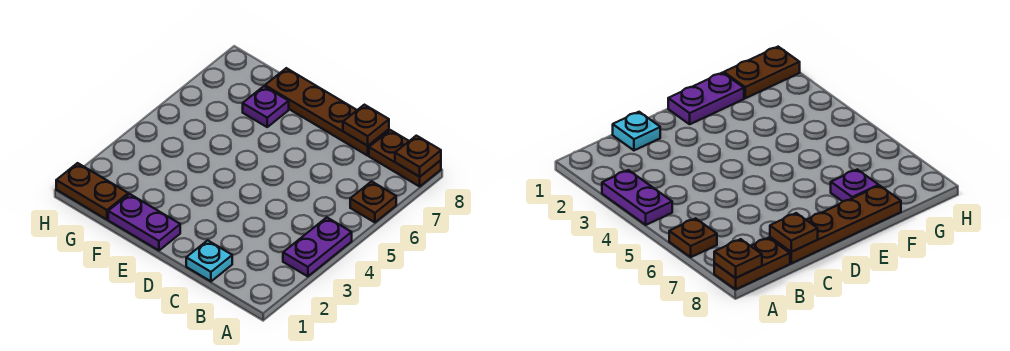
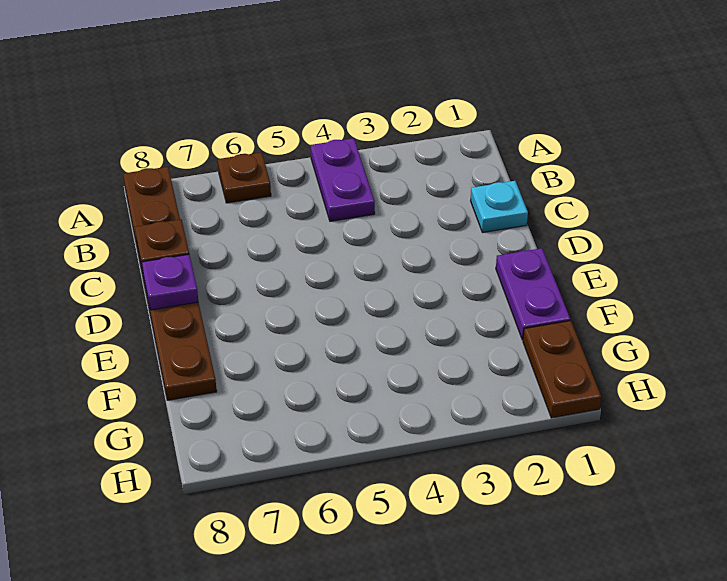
purple plate A3:A4 level 1 -> purple plate A4:B4 level 1
brown plate A8 level 2 -> none
purple plate F7 level 1 -> purple plate D8 level 2

